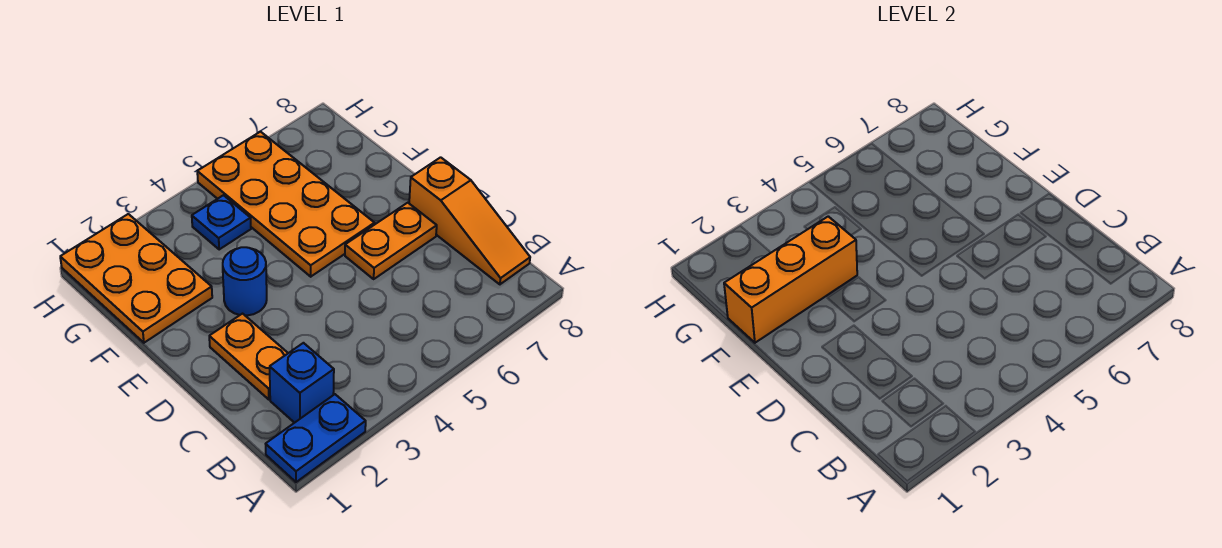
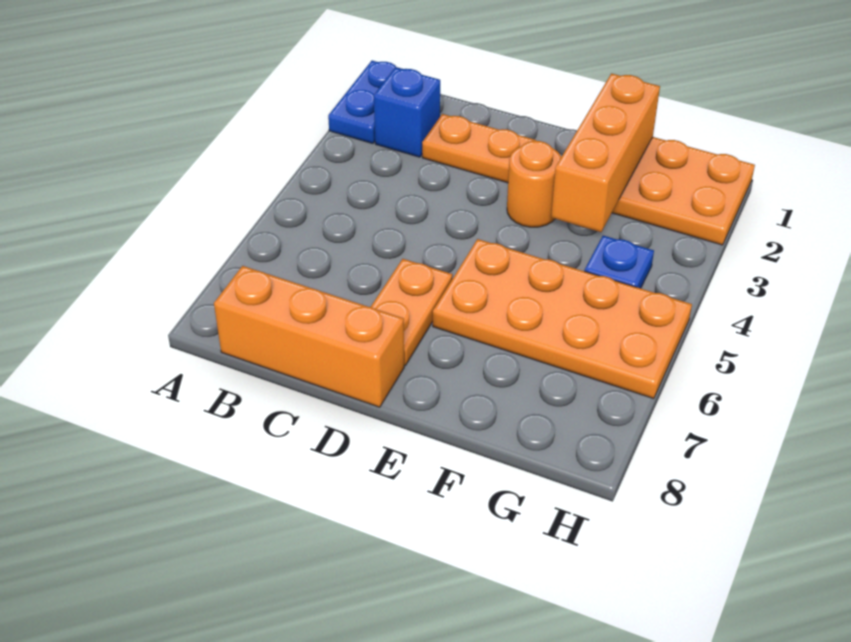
orange slope B8:D8 level 1 top D -> orange brick B8:D8 level 1
blue round brick E3 level 1 -> orange round brick E3 level 1

